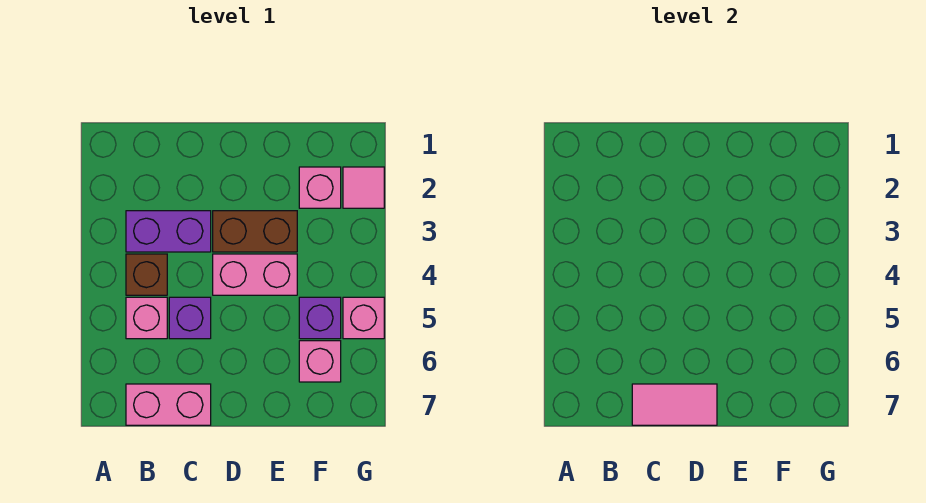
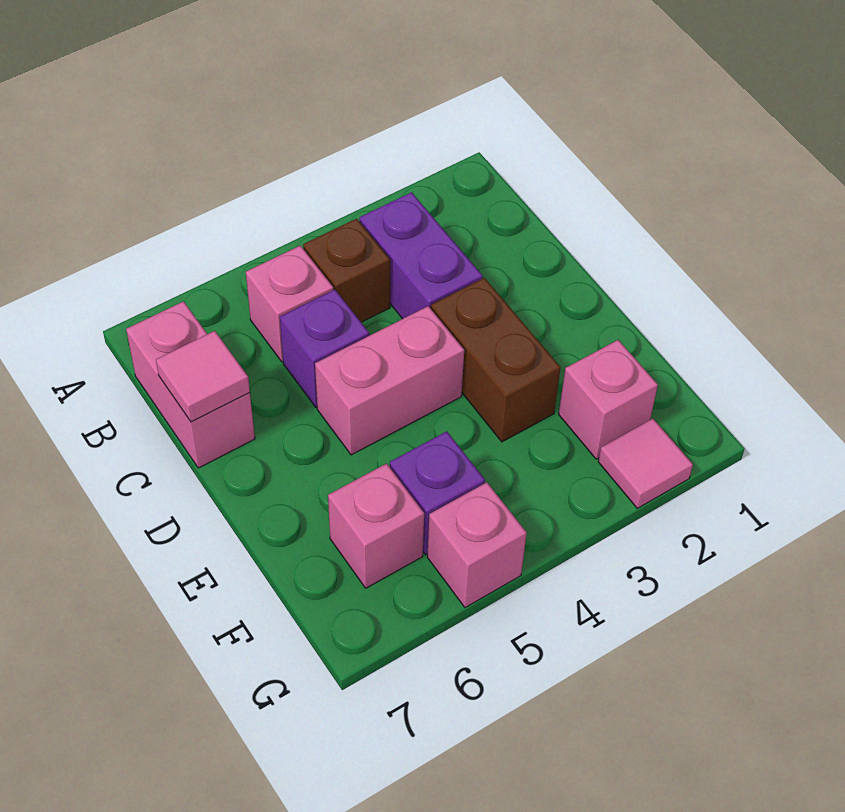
pink tile C7:D7 level 2 -> pink tile C7 level 2
pink brick D4:E4 level 1 -> pink brick D4:D5 level 1

